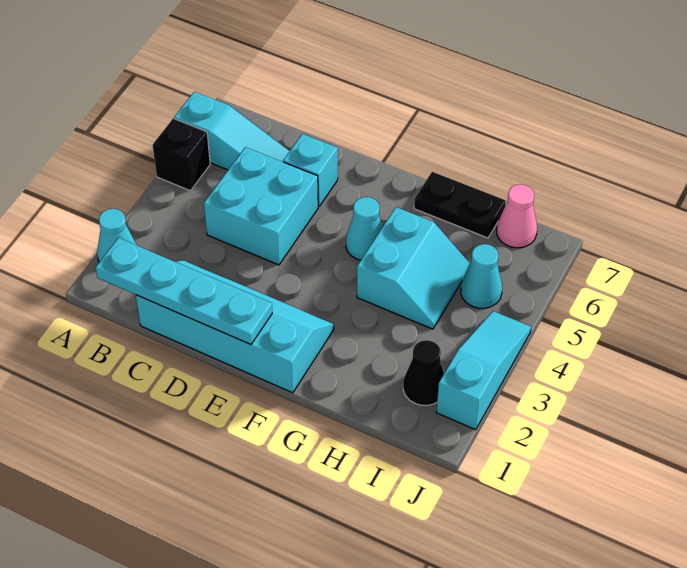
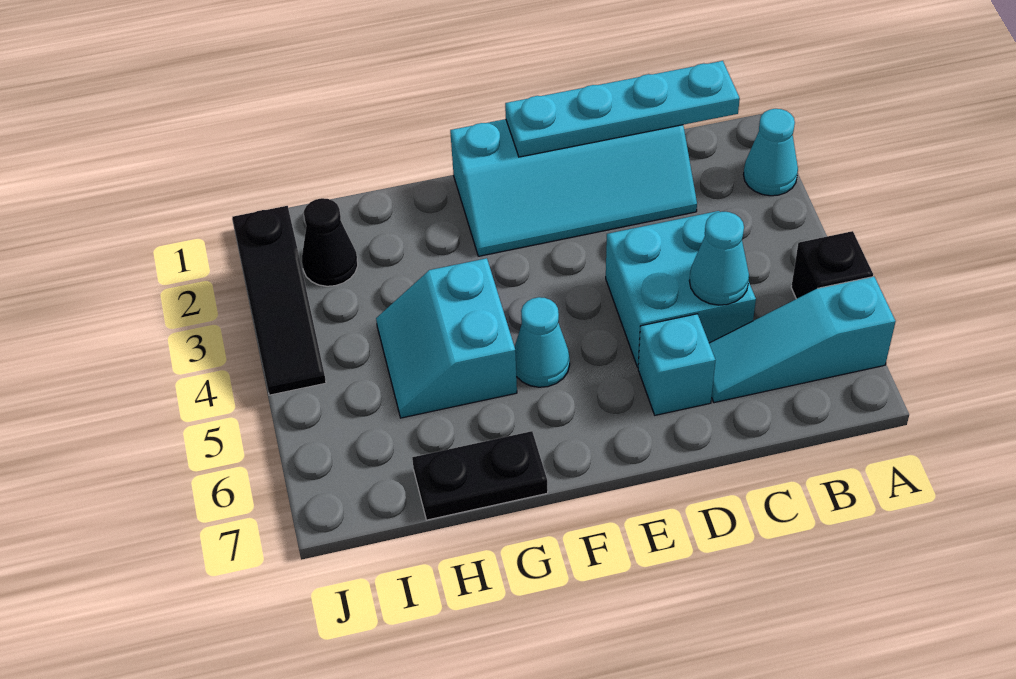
cyan cone I5 level 1 -> cyan cone C5 level 2
pink cone I7 level 1 -> none
cyan slope J2:J4 level 1 top 2 -> black slope J2:J4 level 1 top 2

